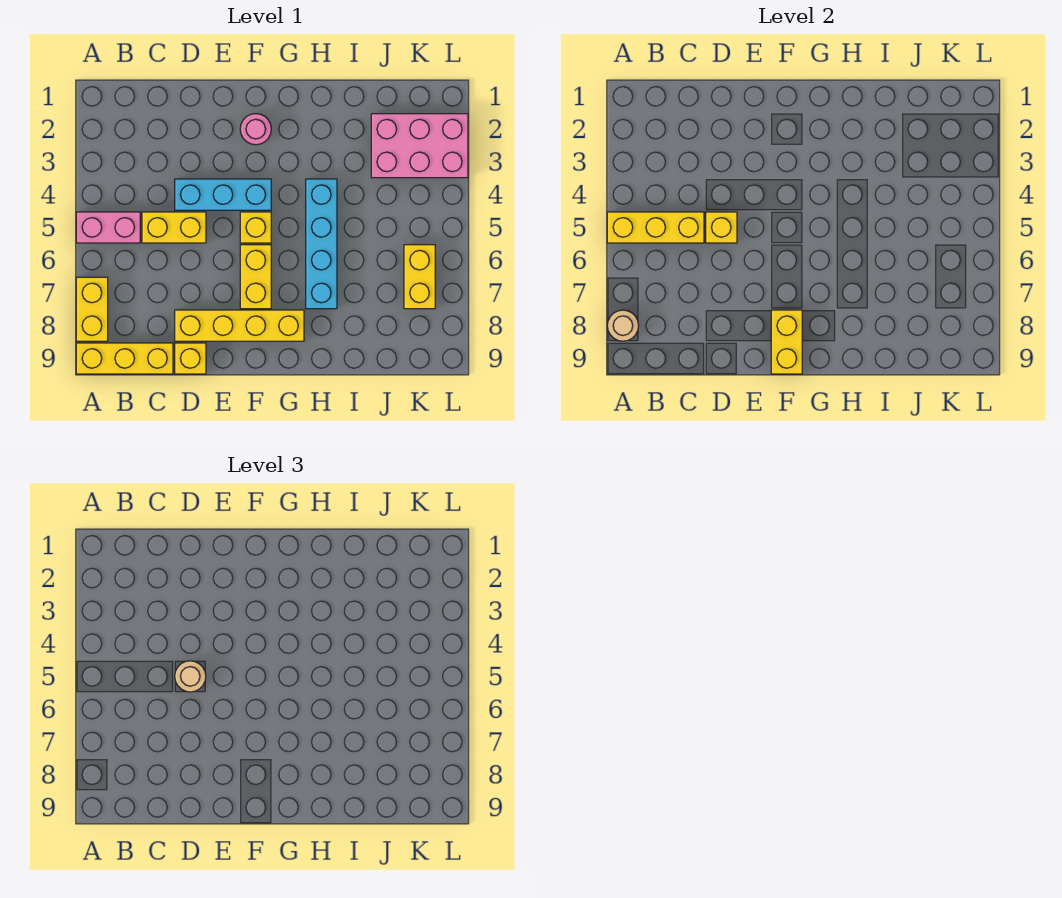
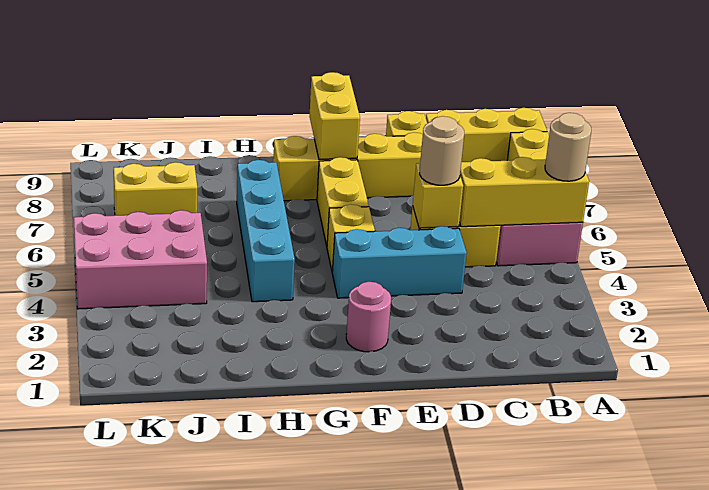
tan round brick A8 level 2 -> tan round brick A5 level 3
pink brick J2:L3 level 1 -> pink brick J4:L5 level 1
yellow brick K6:K7 level 1 -> yellow brick J7:K7 level 1

